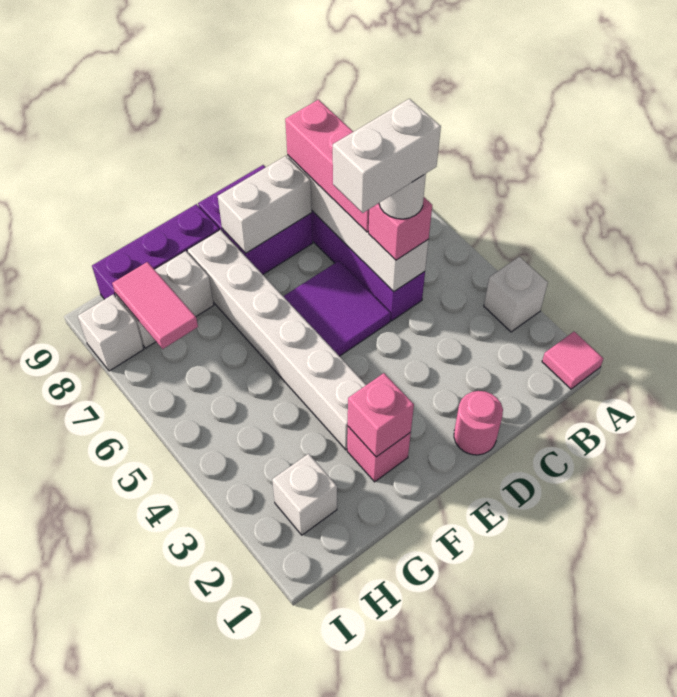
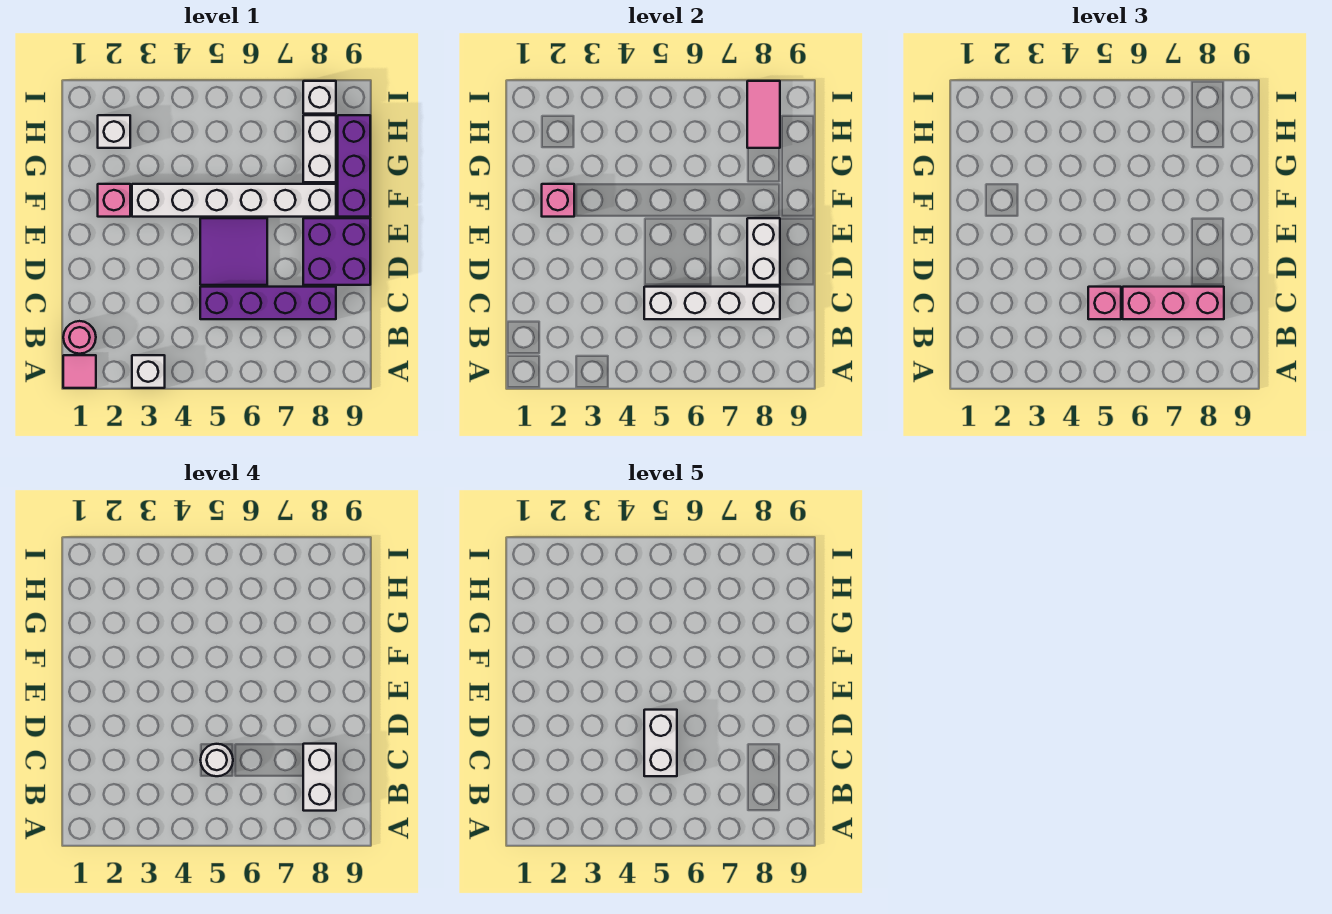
none -> white brick B8:C8 level 4
pink round brick D1 level 1 -> pink round brick B1 level 1
pink tile H7:H8 level 2 -> pink tile H8:I8 level 2

